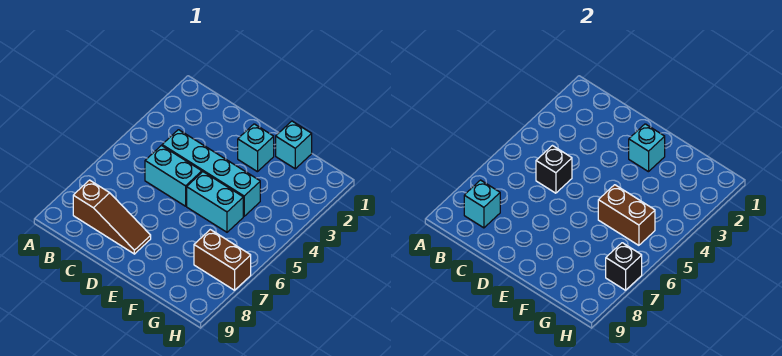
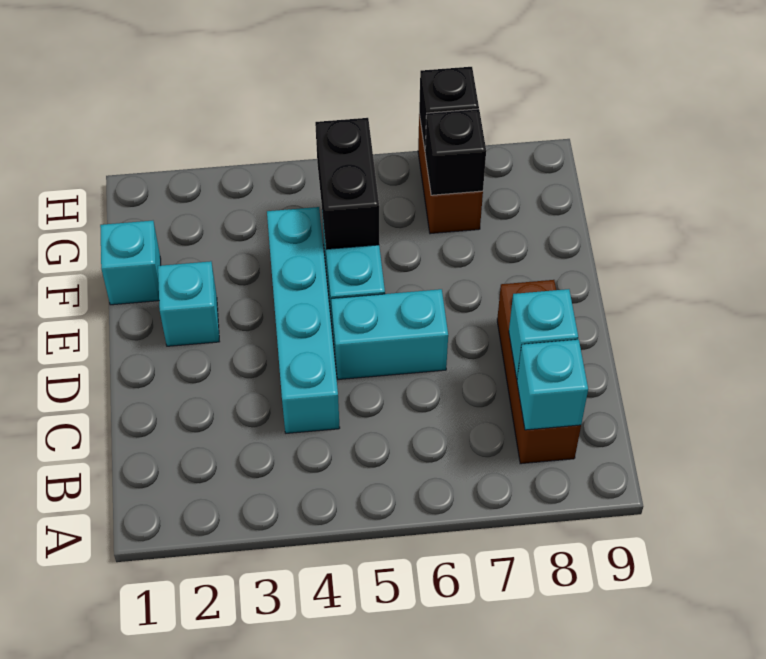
brown slope B8:D8 level 1 top B -> brown brick B8:D8 level 1
cyan brick C5:D5 level 1 -> cyan brick D5:D6 level 1
black brick C5 level 2 -> black brick G7 level 2
cyan brick E2 level 2 -> cyan brick C8 level 2
brown brick F5:G5 level 2 -> black brick F5:G5 level 2

